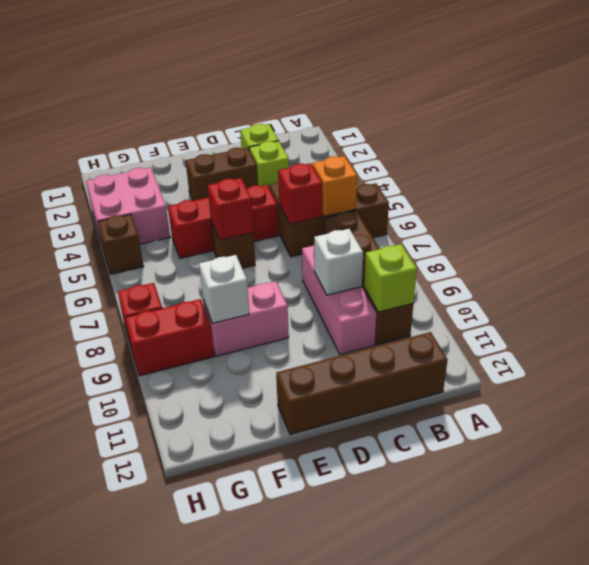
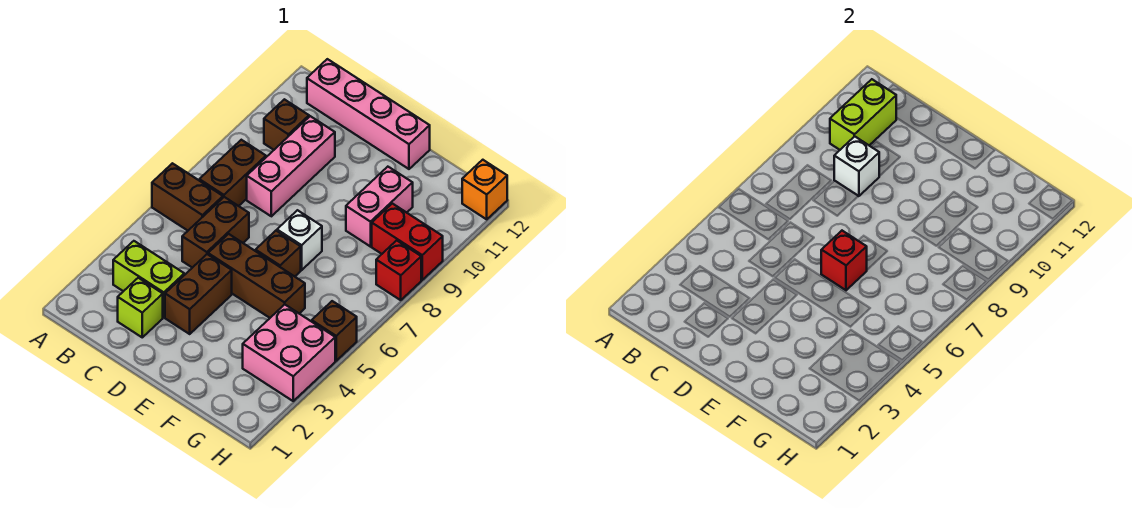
orange brick B6 level 2 -> orange brick H12 level 1
lime brick B10 level 2 -> lime brick B10:B11 level 2
brown brick B12:E12 level 1 -> pink brick B12:E12 level 1
lime brick C3 level 1 -> lime brick B3:C3 level 1
red brick C6 level 2 -> none
brown brick D3:E3 level 1 -> brown brick D3:D4 level 1
red brick D5:F5 level 1 -> brown brick D5:F5 level 1
pink brick E9:F9 level 1 -> pink brick F9:F10 level 1
white brick F9 level 2 -> white brick E7 level 1

